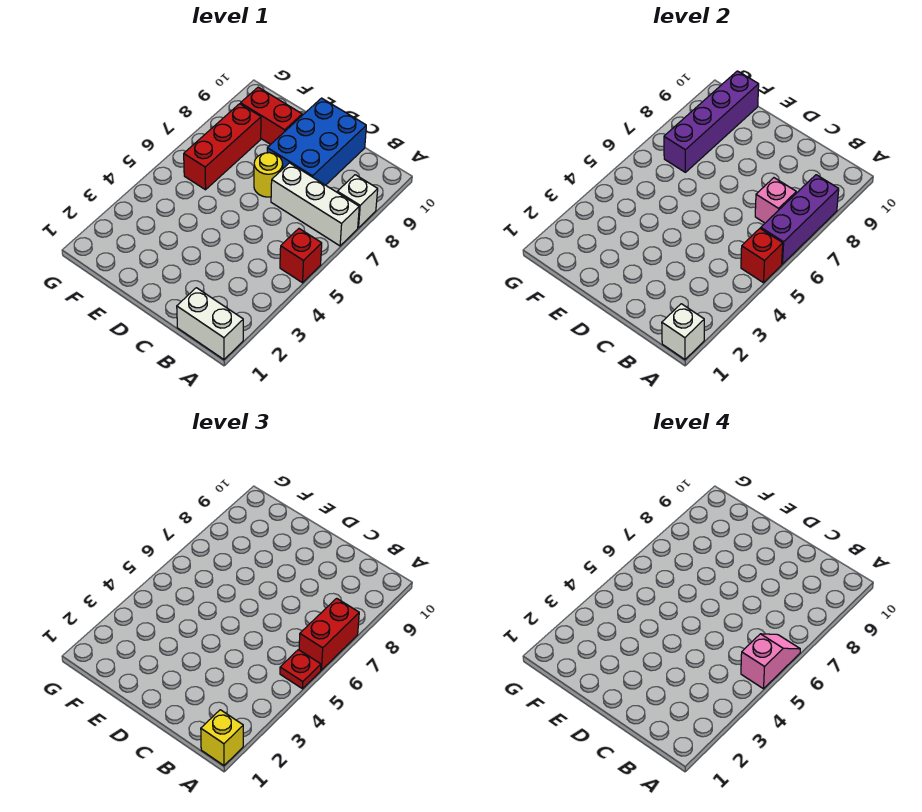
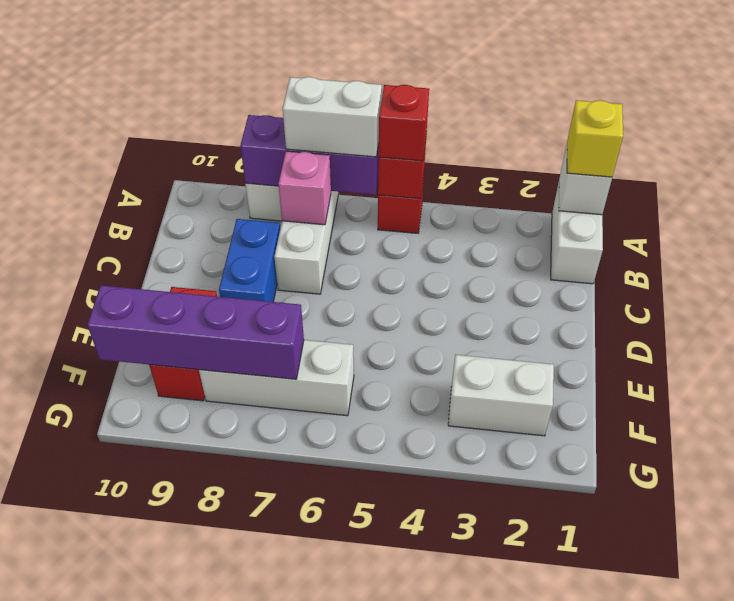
red plate A5 level 3 -> red brick A5 level 3
pink slope A5:A6 level 4 top 5 -> none
red brick A6:A7 level 3 -> white brick A6:A7 level 3
blue brick C8:D10 level 1 -> blue brick C8:D8 level 1
yellow round brick D7 level 1 -> none
none -> white brick F2:F3 level 1
red brick F6:F8 level 1 -> white brick F6:F8 level 1

